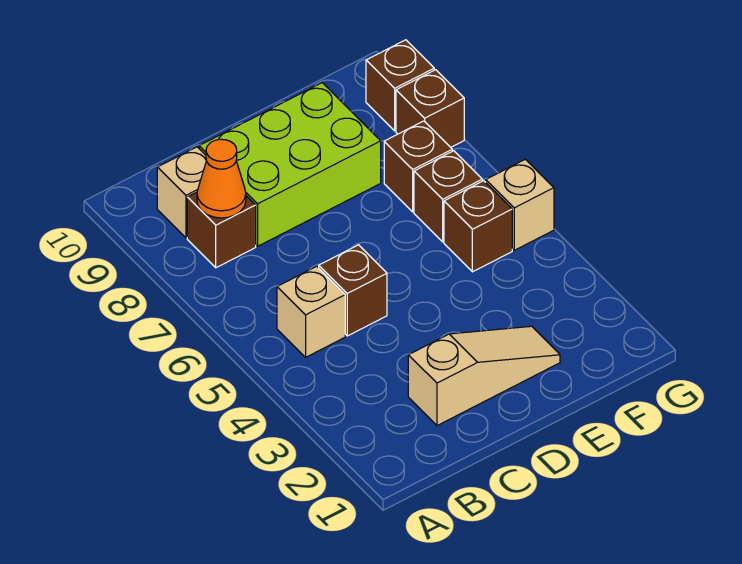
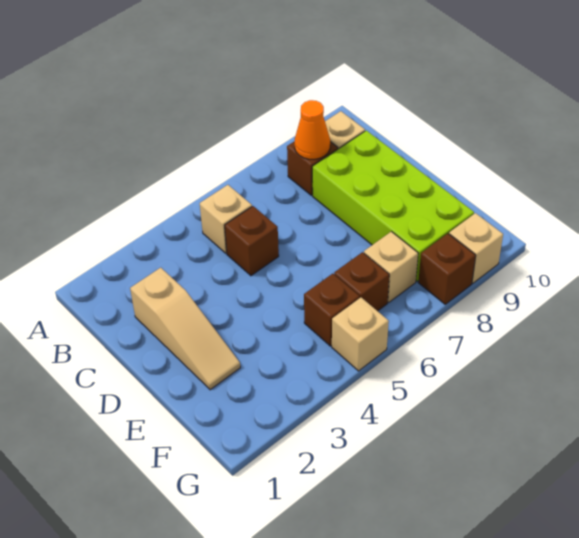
lime brick C8:E9 level 1 -> lime brick C8:F9 level 1
brown brick F7 level 1 -> tan brick F7 level 1
brown brick G9 level 1 -> tan brick G9 level 1

